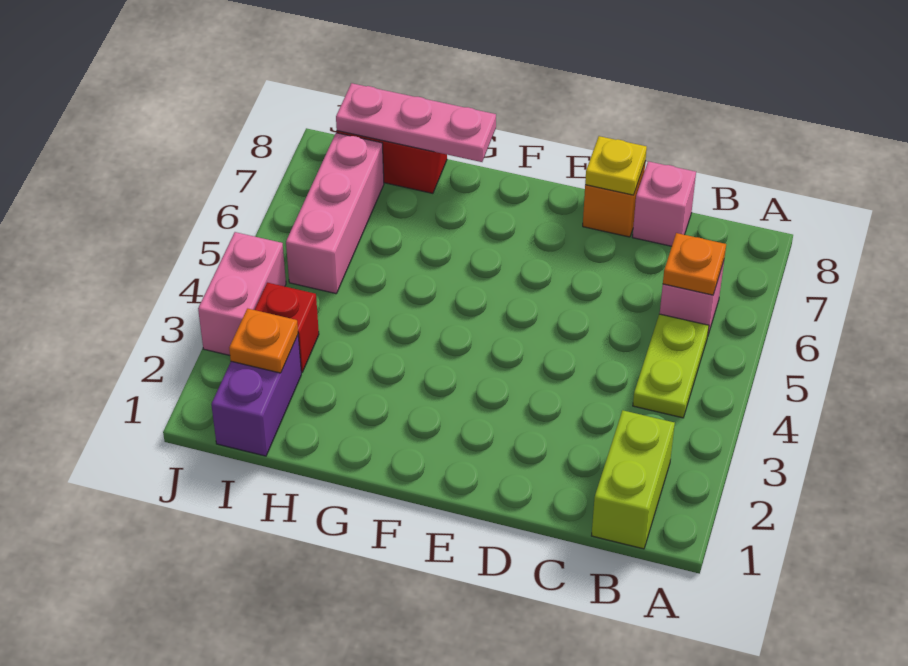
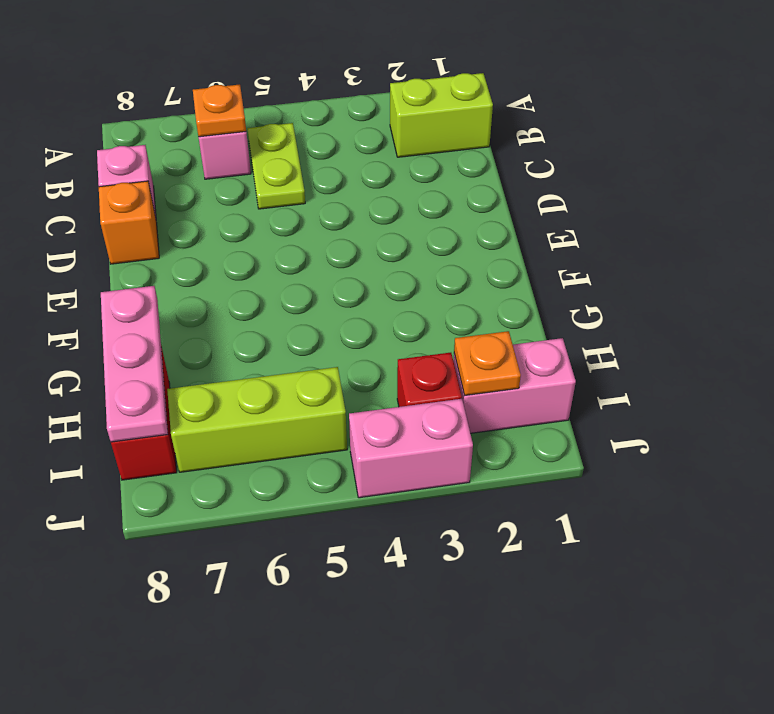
lime plate B4:B5 level 1 -> lime plate B5:C5 level 1
yellow plate D8 level 2 -> none
purple brick I1:I2 level 1 -> pink brick I1:I2 level 1
pink brick I5:I7 level 1 -> lime brick I5:I7 level 1

